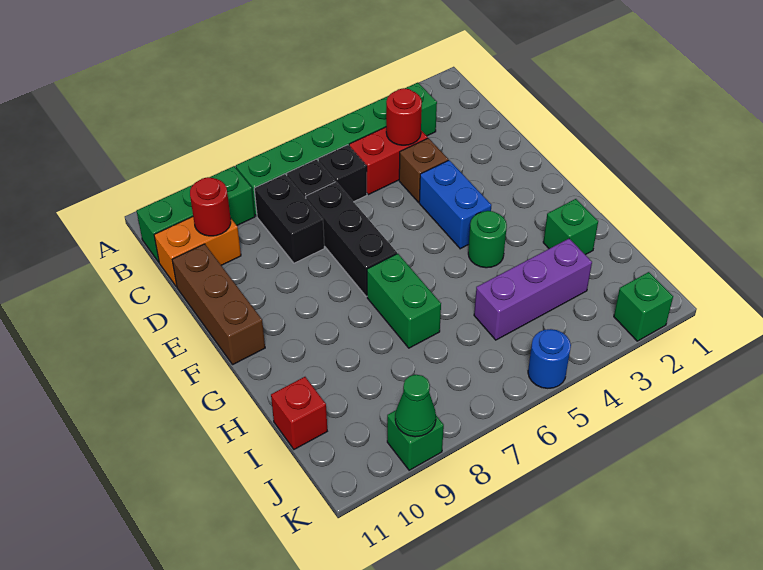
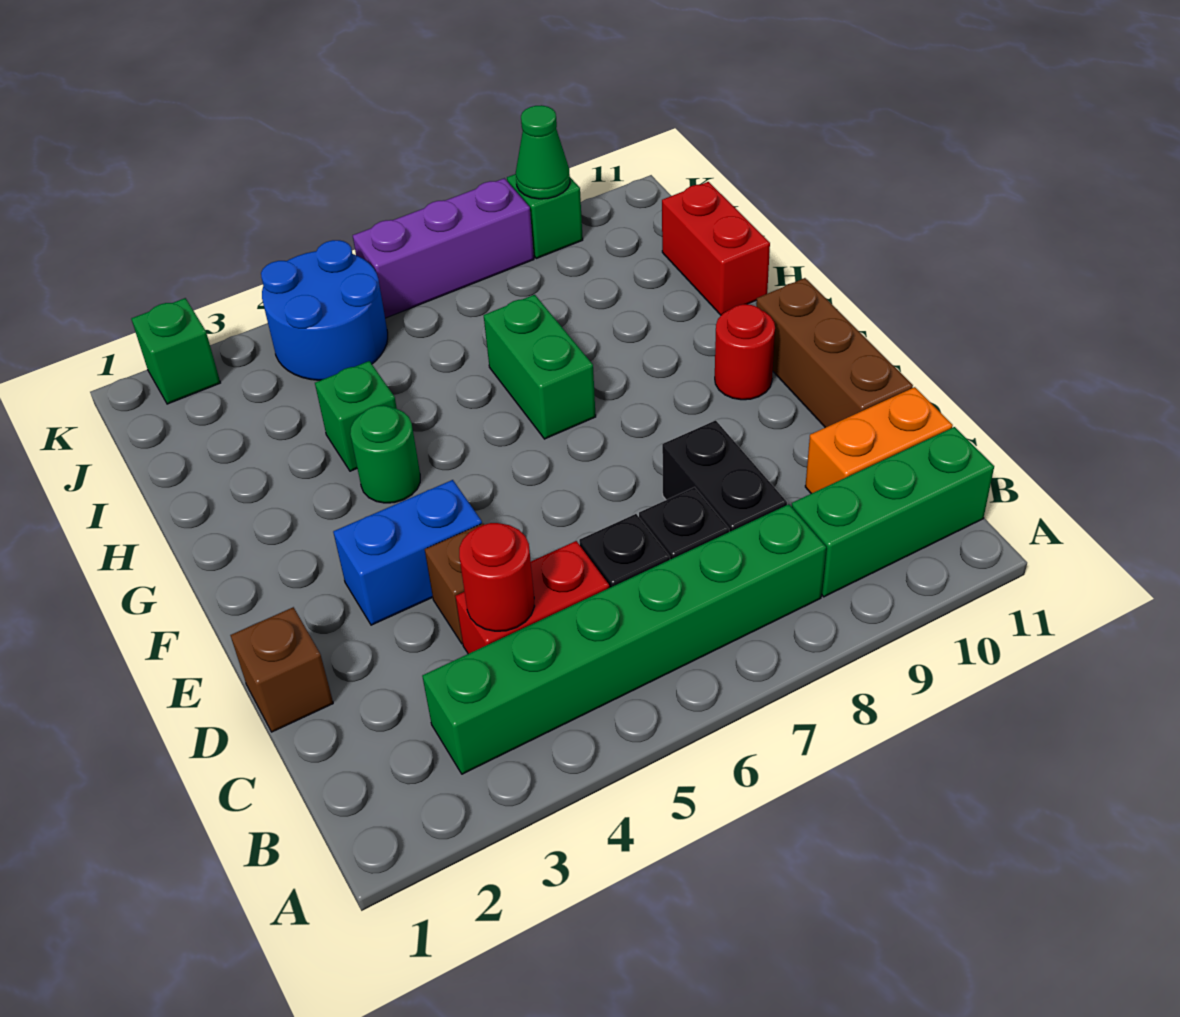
red round brick C10 level 2 -> red round brick F10 level 1
none -> brown brick D1 level 1
black brick D7:F7 level 1 -> none
blue brick E4:F4 level 1 -> blue brick E3:E4 level 1
green brick H2 level 1 -> green brick H4 level 1
purple brick I3:I5 level 1 -> purple brick K6:K8 level 1
red brick I11 level 1 -> red brick H11:I11 level 1
blue round brick K5 level 1 -> blue round brick J4:K5 level 1

